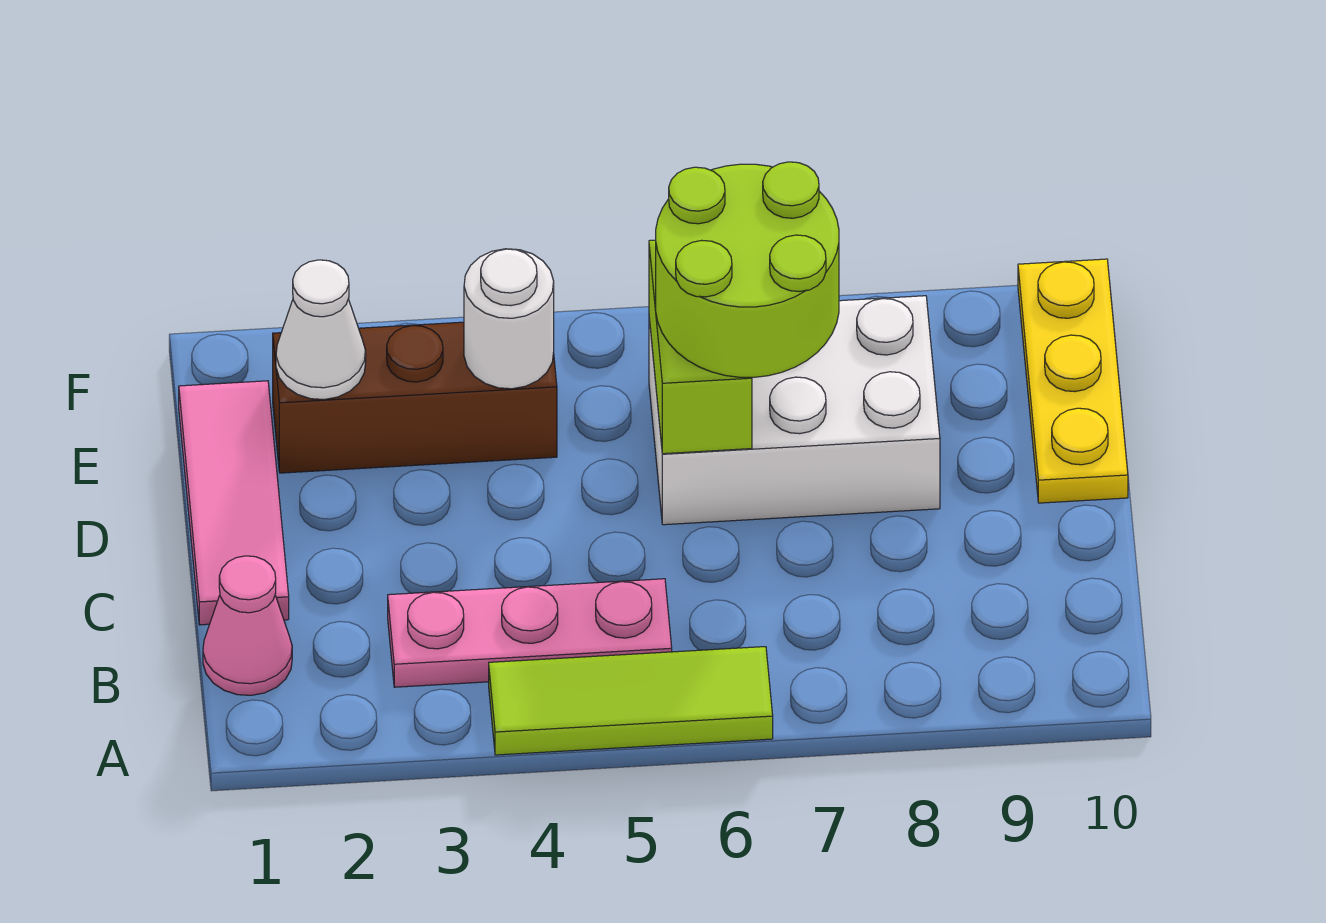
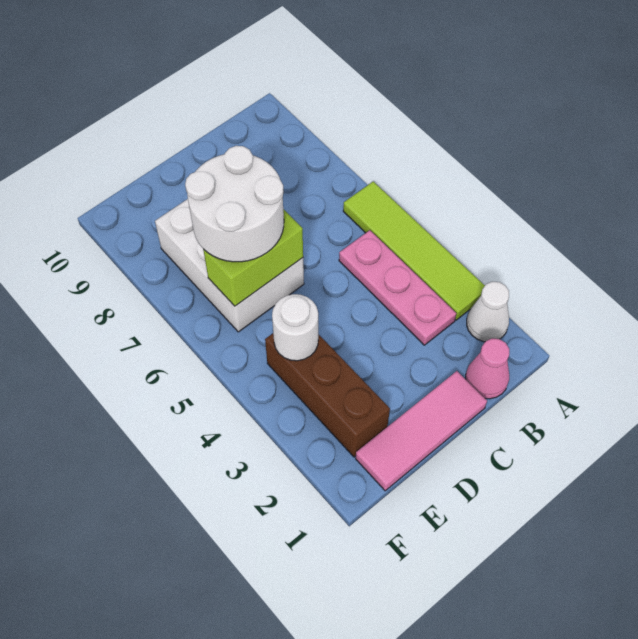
lime tile A4:A6 level 1 -> lime tile A3:A6 level 1
lime round brick D6:E7 level 3 -> white round brick D6:E7 level 3
yellow plate D10:F10 level 1 -> none
white cone E2 level 2 -> white cone A2 level 1

